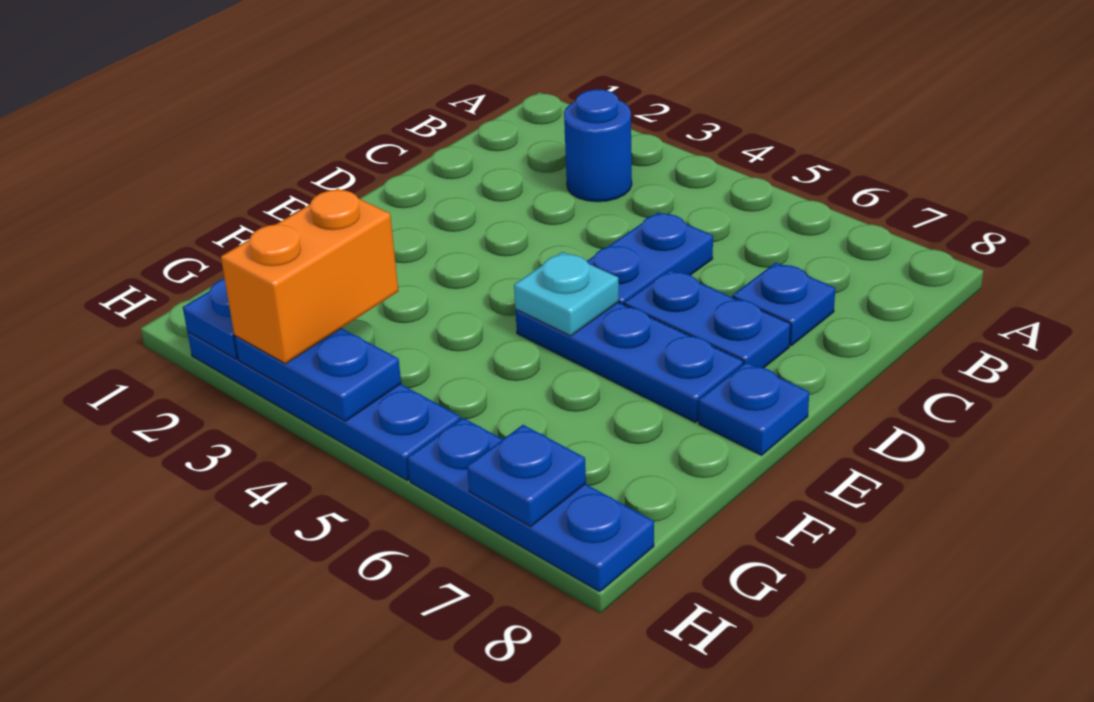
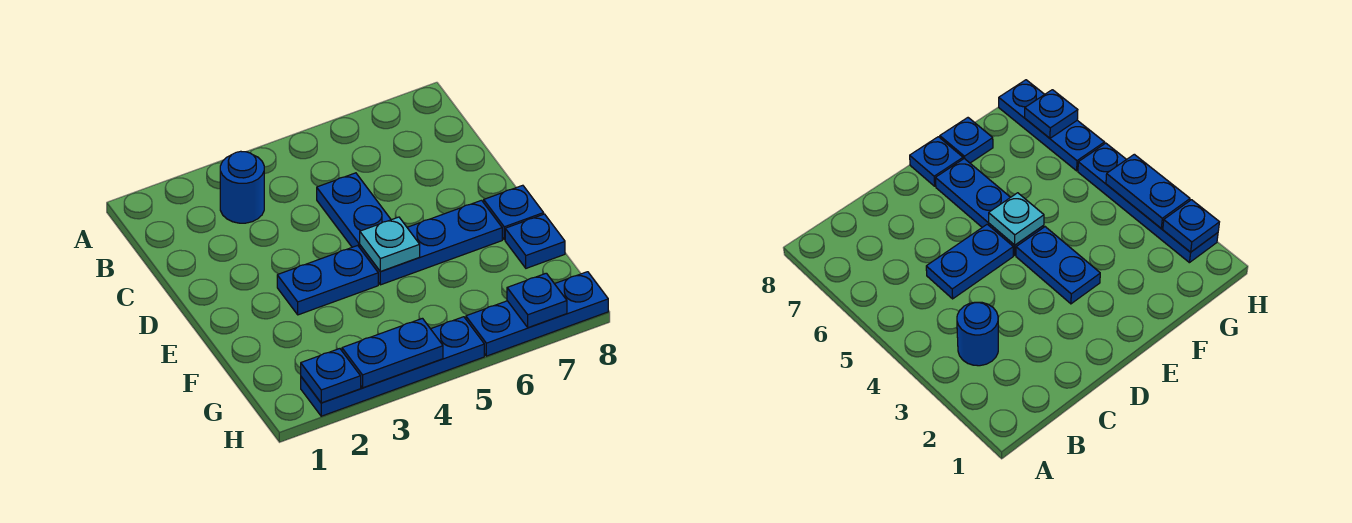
blue plate C7 level 1 -> blue plate F8 level 1
blue plate D6:D7 level 1 -> blue plate E3:E4 level 1
orange brick G3:H3 level 3 -> none

